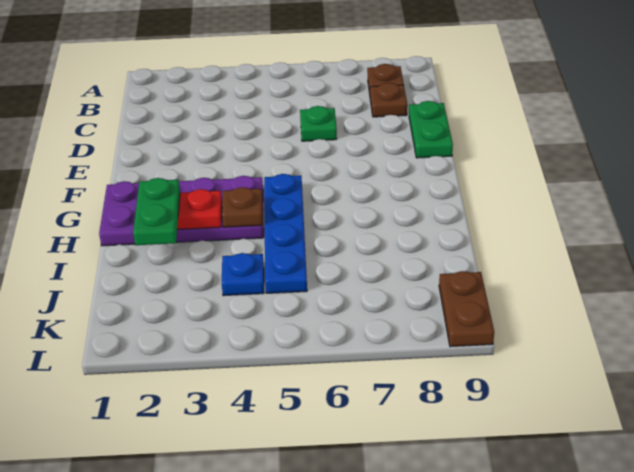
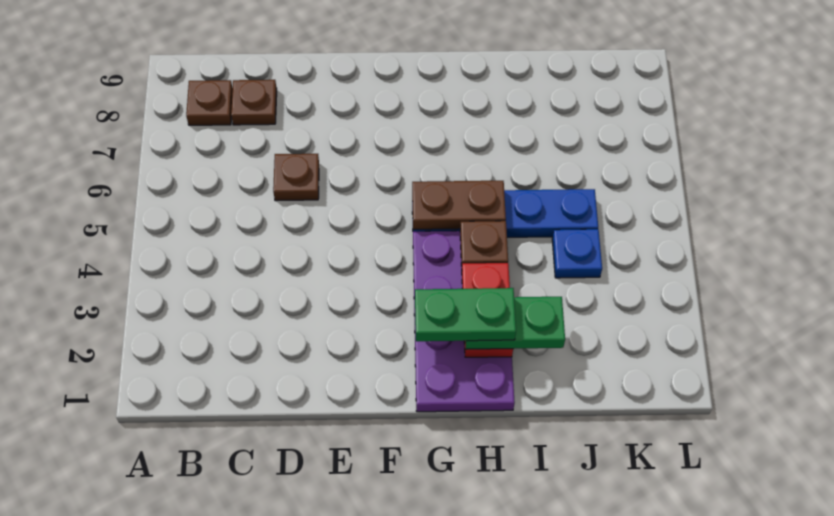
green plate D6 level 1 -> brown plate D6 level 1
green plate D9:E9 level 1 -> green plate G2:H2 level 4
brown plate K9:L9 level 1 -> brown plate G5:H5 level 2

